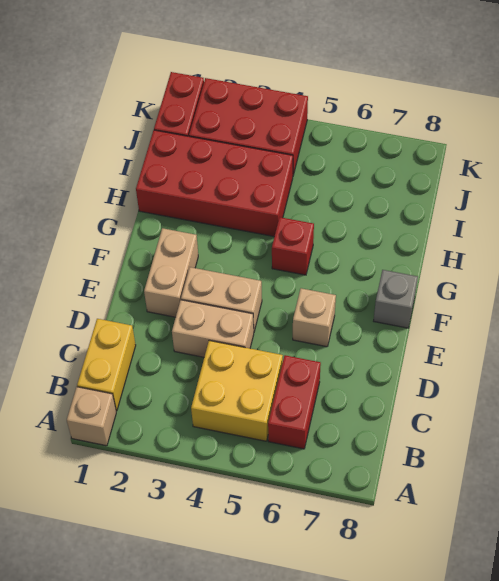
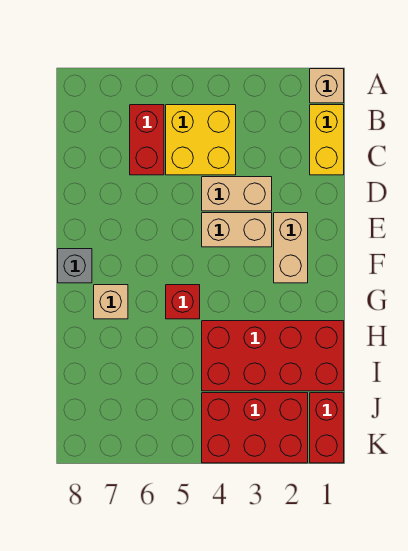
tan brick E6 level 1 -> tan brick G7 level 1

